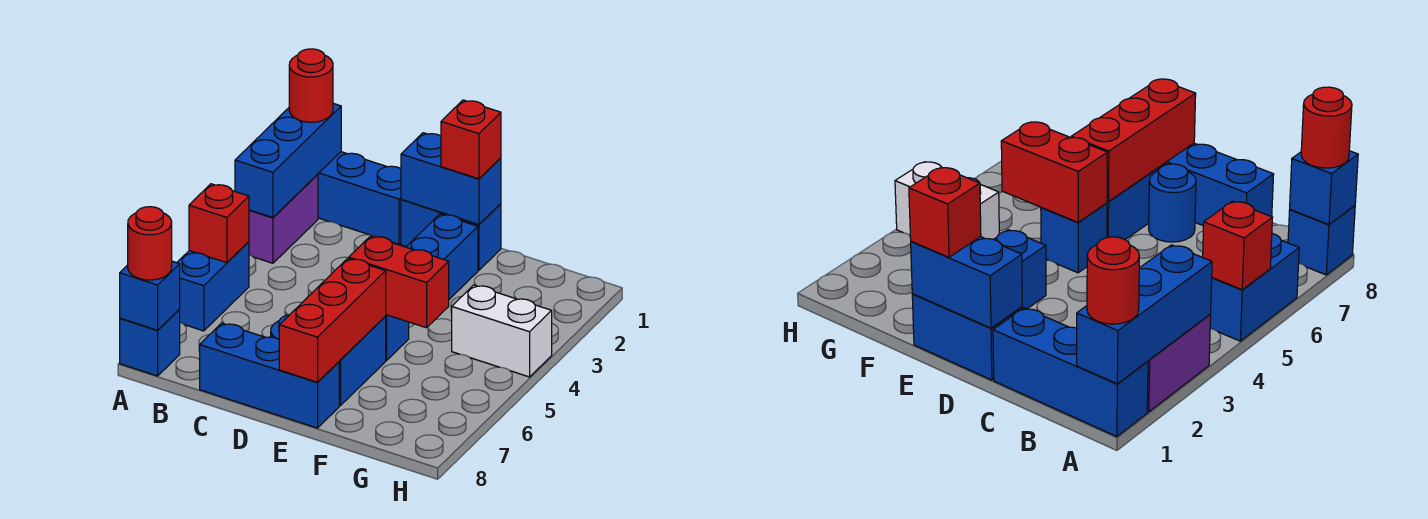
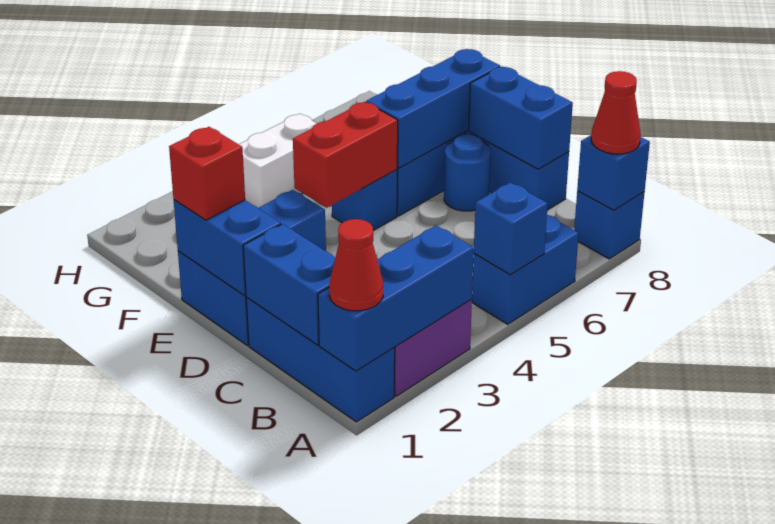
red round brick A1 level 3 -> red cone A1 level 3
red brick A5 level 2 -> blue brick A5 level 2
red round brick A8 level 3 -> red cone A8 level 3
none -> blue brick B1:C1 level 2
none -> blue brick C8:D8 level 2
red brick E5:F5 level 2 -> red brick E4:E5 level 2
red brick E6:E8 level 2 -> blue brick E6:E8 level 2
white brick G4:H4 level 1 -> white brick G4:G5 level 1

